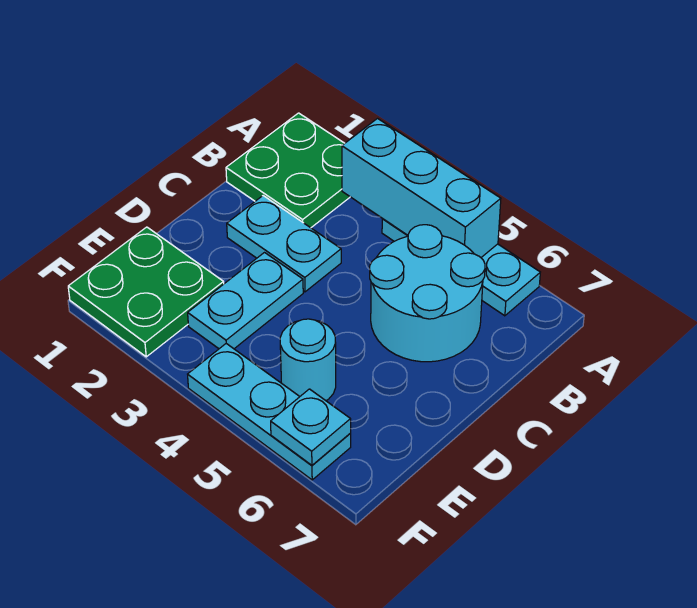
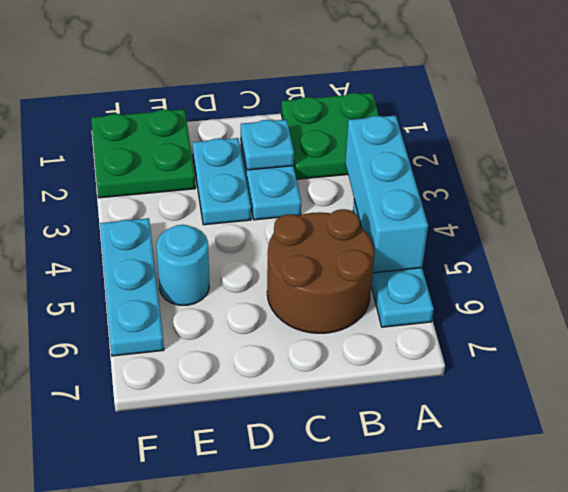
cyan round brick B5:C6 level 1 -> brown round brick B5:C6 level 1
cyan plate D3:E3 level 1 -> cyan plate D2:D3 level 1
cyan plate F6 level 2 -> cyan plate C2 level 2

